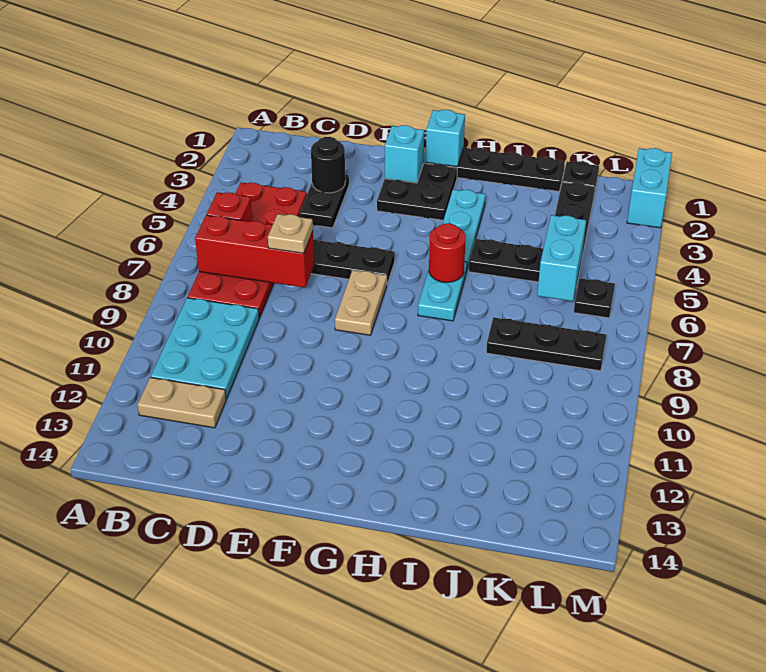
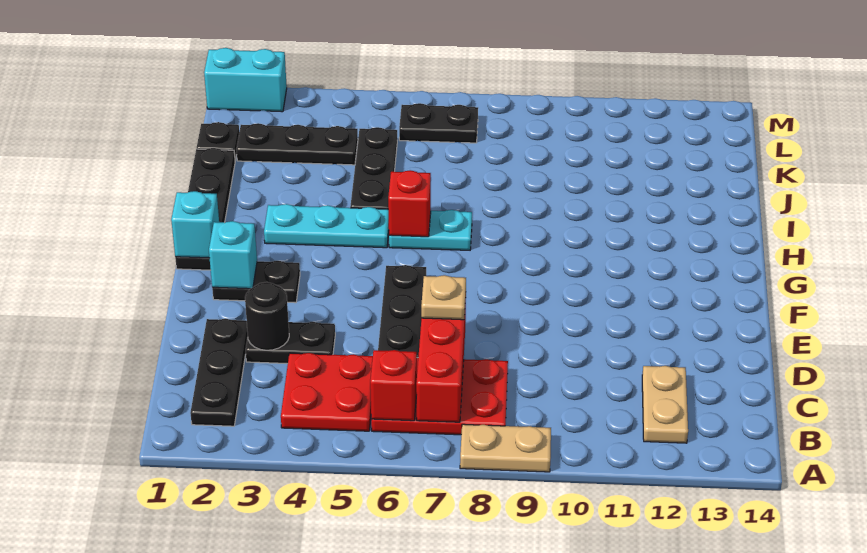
cyan plate B9:C11 level 1 -> none
black plate F2:G3 level 1 -> black plate F2:F3 level 1
tan plate F7:F8 level 1 -> tan plate A8:A9 level 1
red round brick H6 level 2 -> red brick H6 level 2
black plate J8:L8 level 1 -> black plate B2:D2 level 1
cyan brick K5:K6 level 2 -> none
black plate L6 level 1 -> black plate L6:L7 level 1

